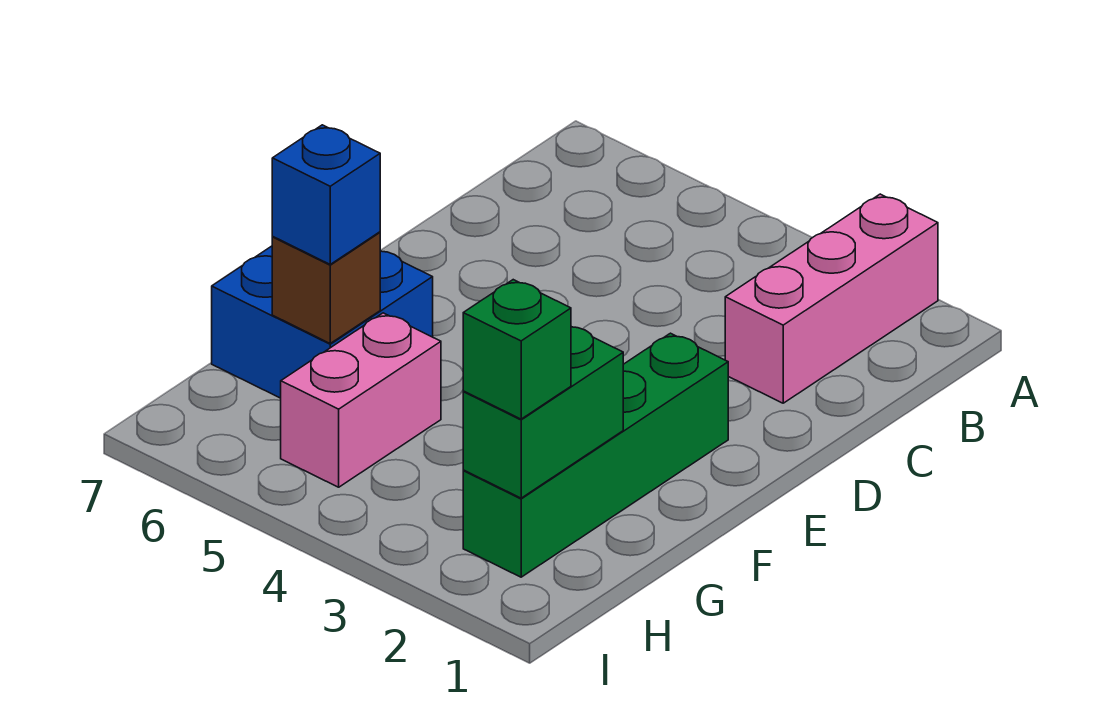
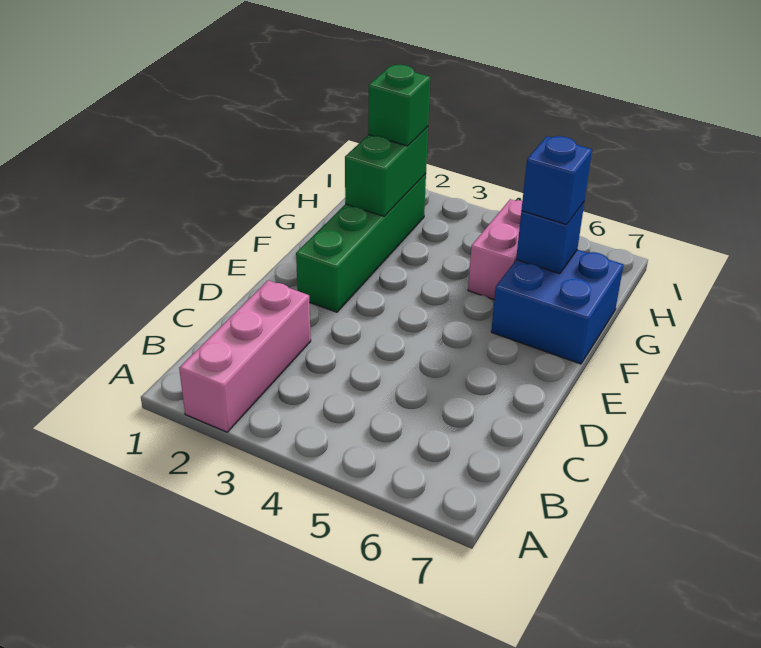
brown brick G6 level 2 -> blue brick G6 level 2

